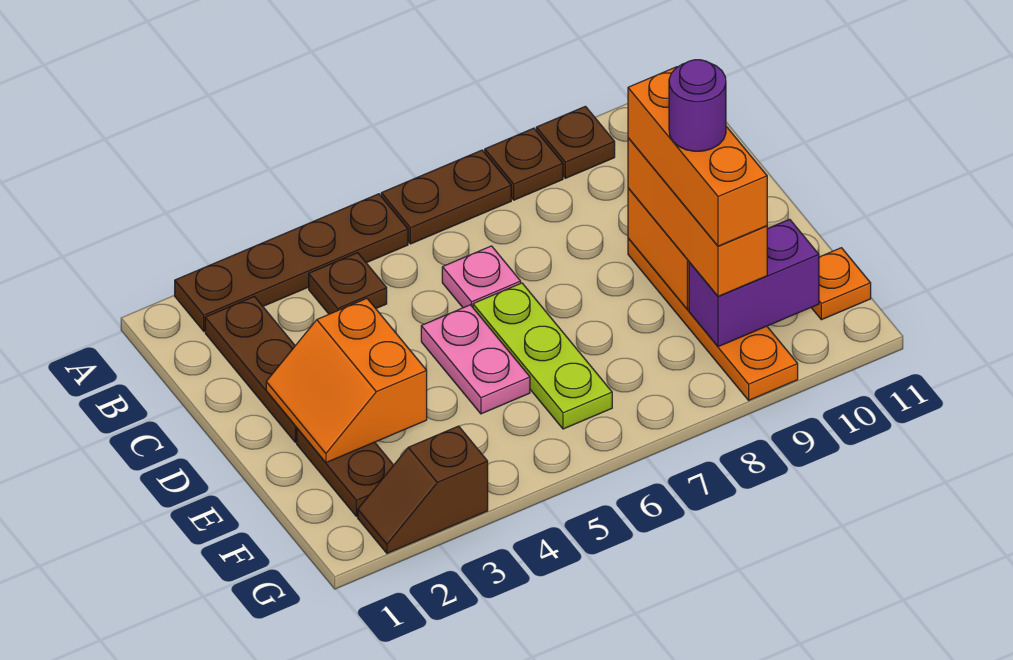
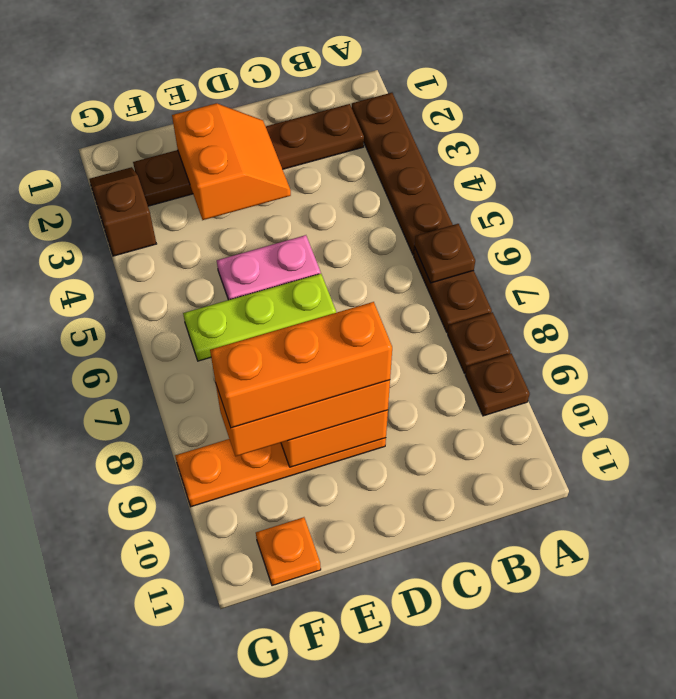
brown plate B4 level 1 -> brown plate A6 level 2
pink plate C6 level 1 -> none
orange slope D2:E3 level 2 top 3 -> orange slope D2:E3 level 2 top E
purple round brick E9 level 5 -> none
purple brick F9:F10 level 2 -> none

